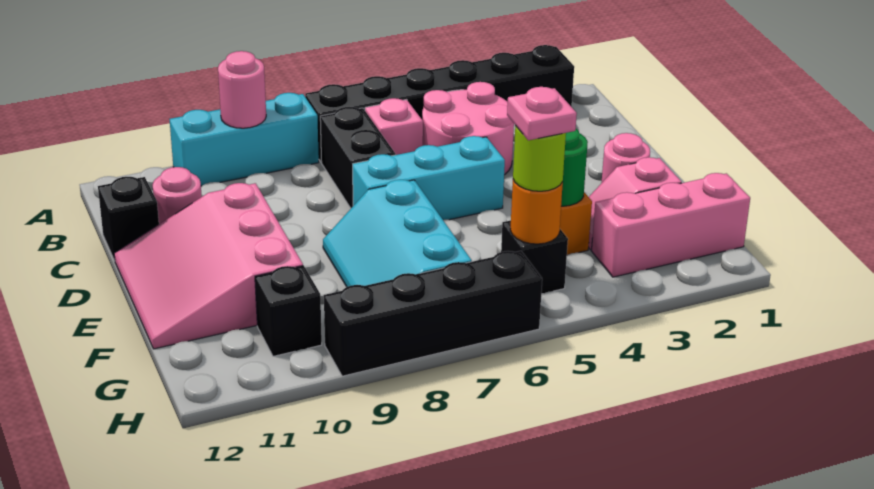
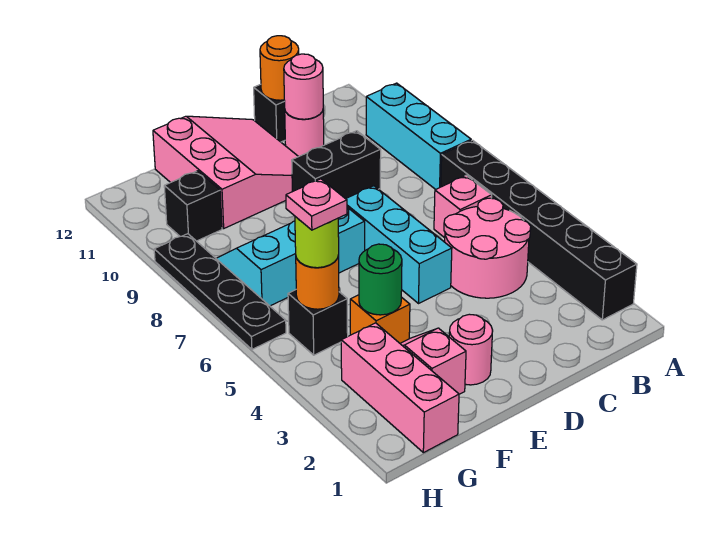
pink round brick A9 level 2 -> pink round brick C11 level 2
black brick B7:C7 level 1 -> black brick C9:D9 level 1
none -> orange round brick C12 level 2
pink slope D10:F12 level 1 top 10 -> pink slope D10:F12 level 1 top F
black brick H6:H9 level 1 -> black plate H6:H9 level 1

